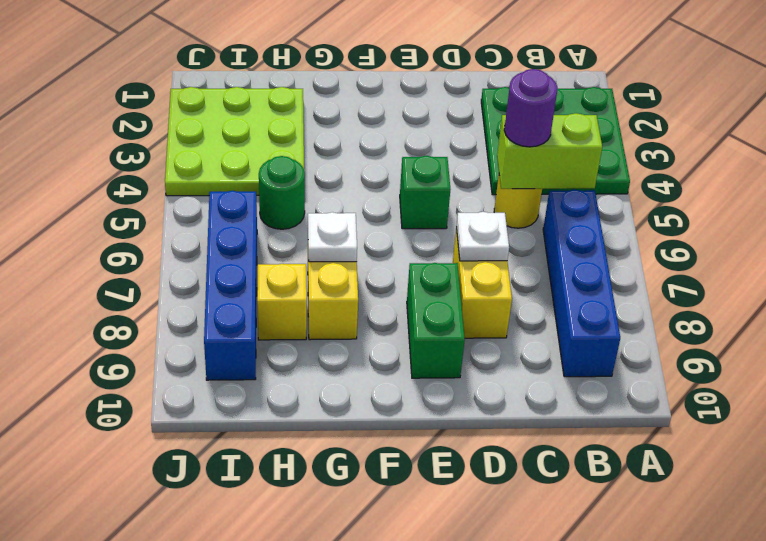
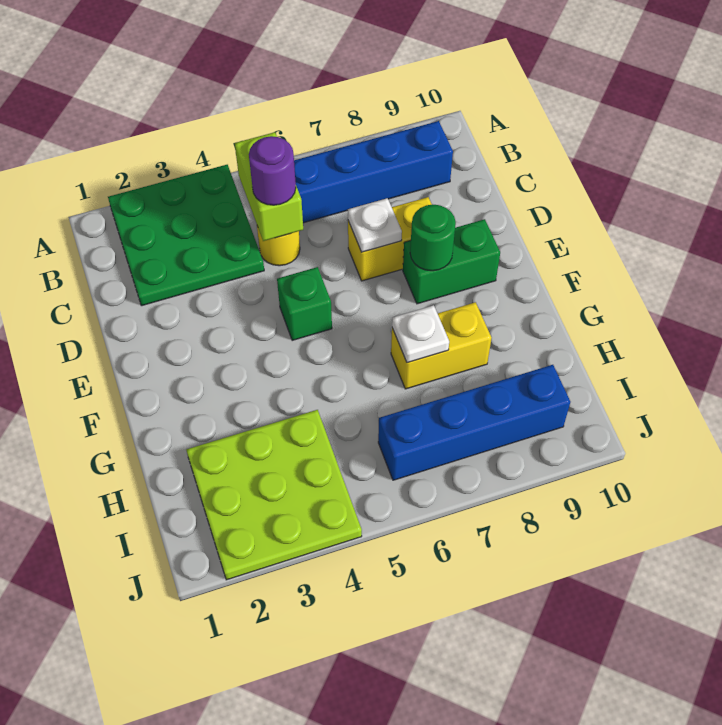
green round brick H5 level 1 -> green round brick E8 level 2
yellow brick H8 level 1 -> none

